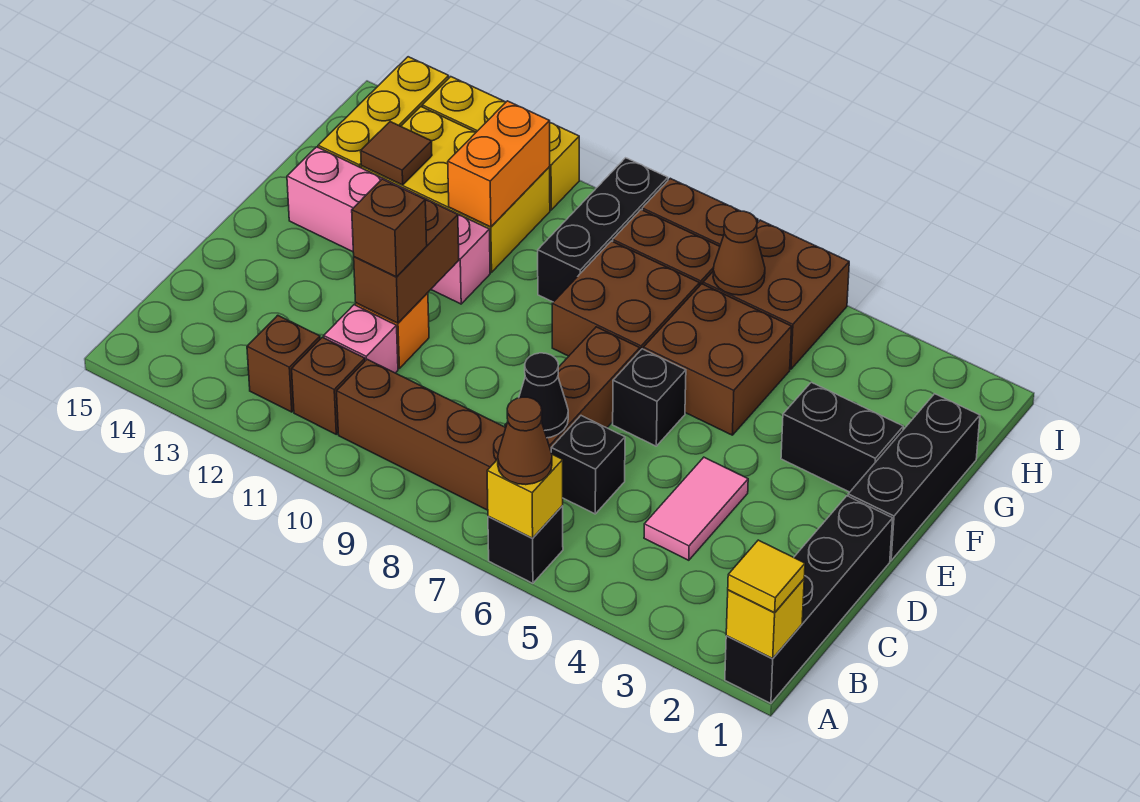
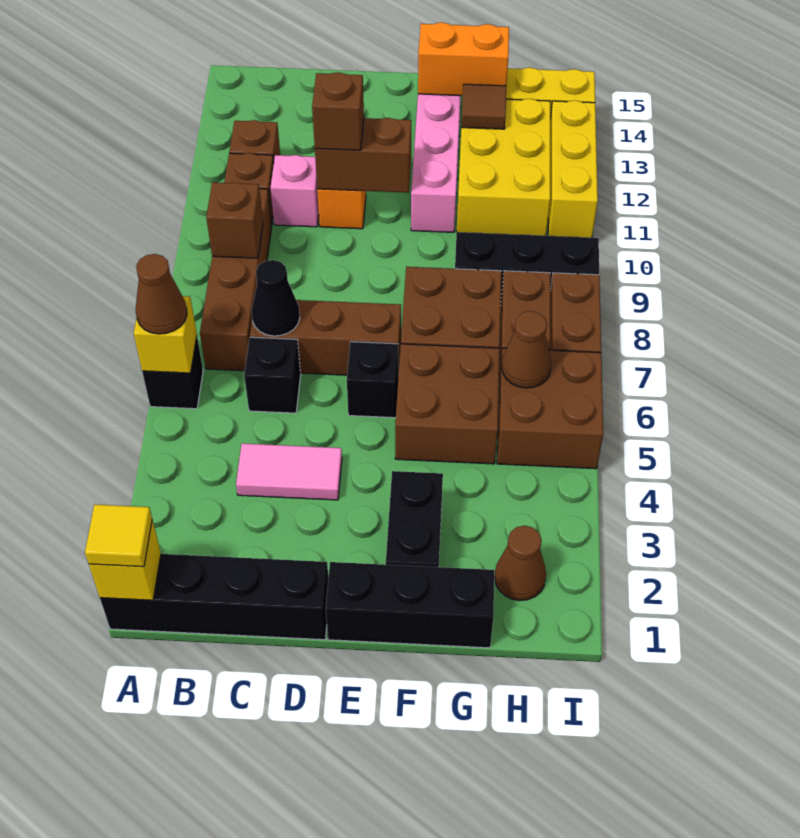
none -> brown brick B9 level 2
orange brick G11:H11 level 2 -> orange brick F14:G14 level 2
none -> brown cone H2 level 1

